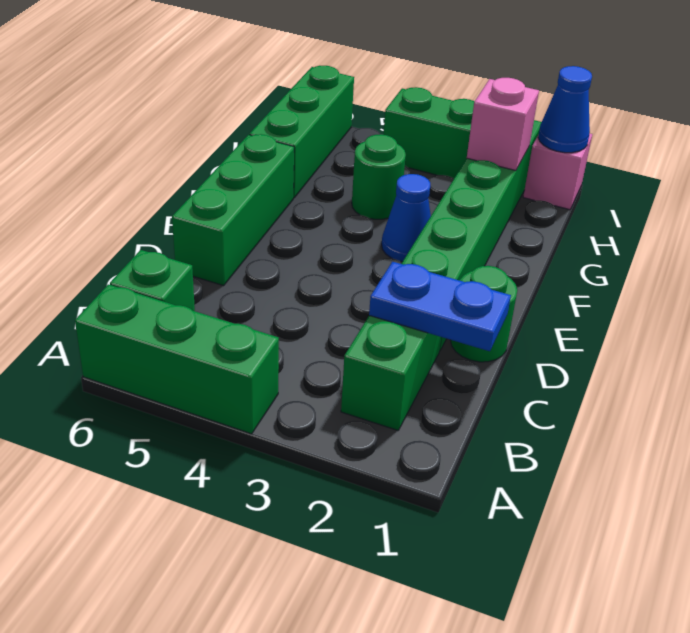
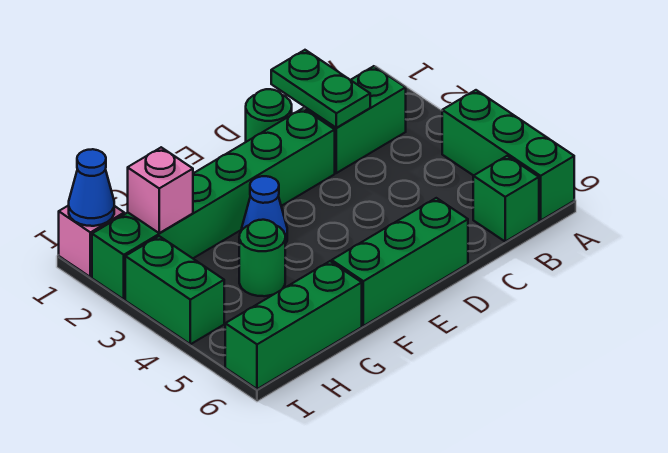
blue plate C1:C2 level 2 -> green plate C1:C2 level 2

